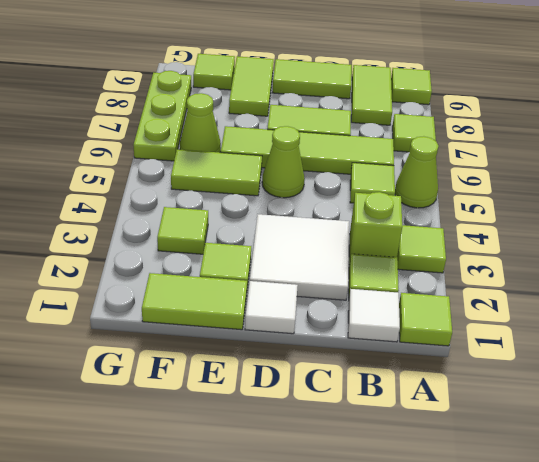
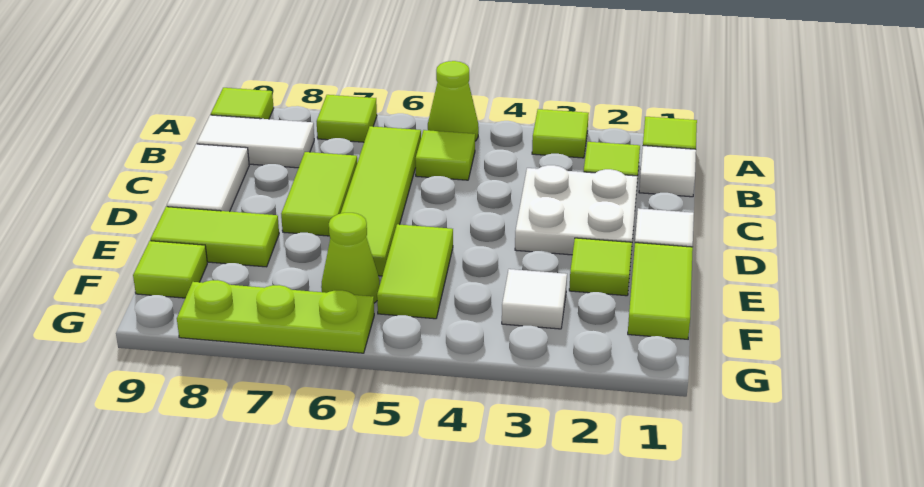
lime brick B3 level 1 -> none
lime tile B8:B9 level 1 -> white tile B8:B9 level 1
white tile C2:D3 level 1 -> white plate C2:D3 level 1
lime tile C9:D9 level 1 -> white tile C9:D9 level 1
lime cone D5 level 1 -> none
lime tile F3 level 1 -> white tile F3 level 1

